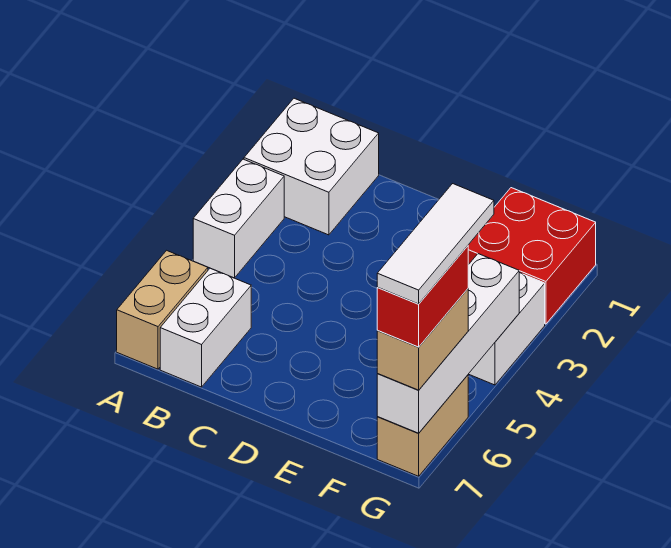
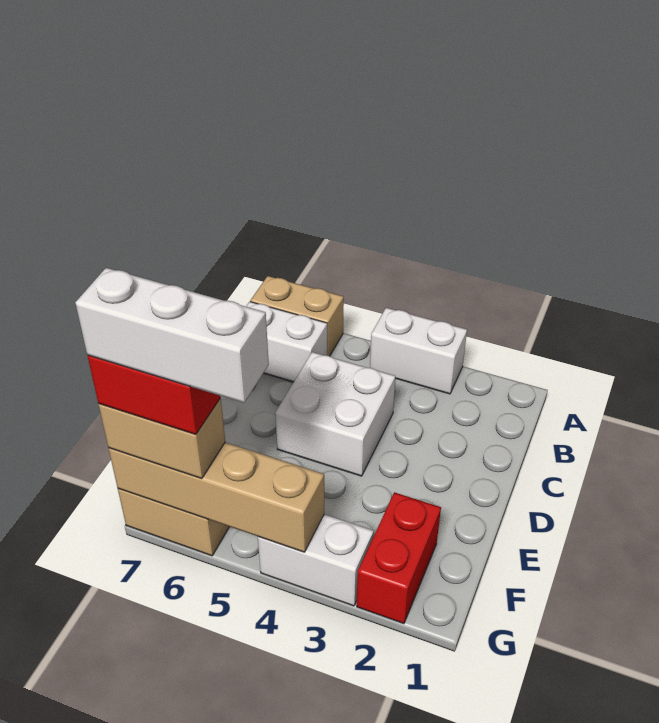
white brick A1:B2 level 1 -> white brick C4:D5 level 1
red brick F1:G2 level 1 -> red brick F2:G2 level 1
white brick G4:G7 level 2 -> tan brick G4:G7 level 2
white tile G5:G7 level 5 -> white brick G5:G7 level 5

